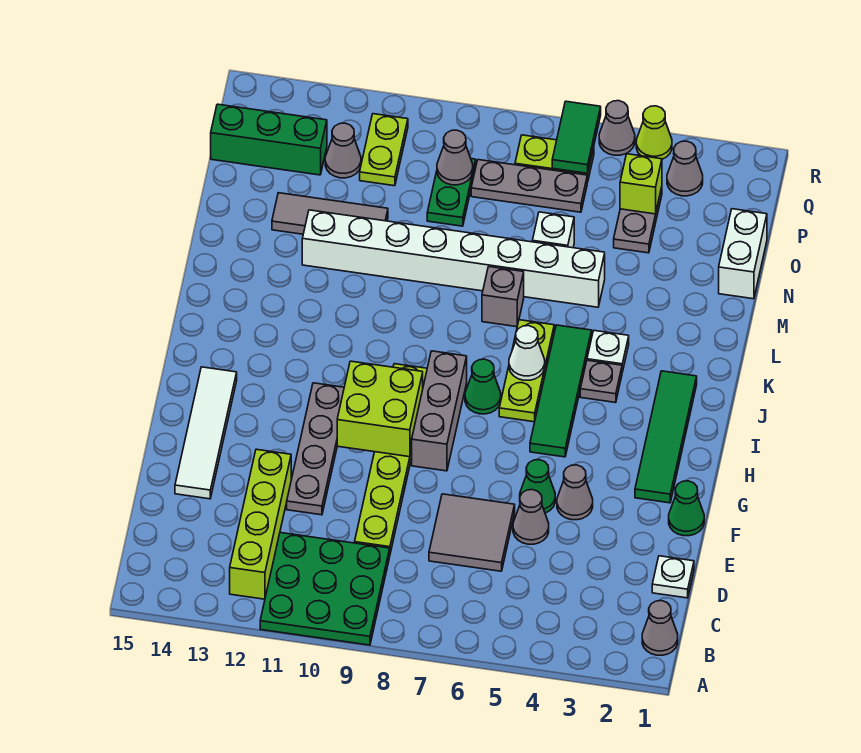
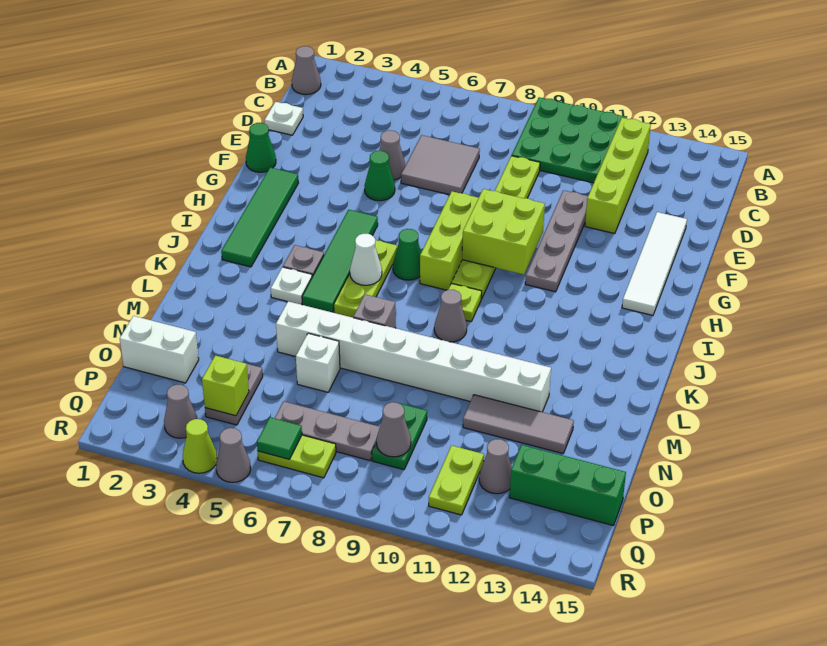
grey cone F4 level 1 -> grey cone K9 level 1
grey brick G8:I8 level 1 -> lime brick G8:I8 level 1
none -> lime plate J9 level 1
white brick N1:O1 level 1 -> white brick O1:O2 level 1
green tile Q6:R6 level 2 -> green tile Q6 level 2

